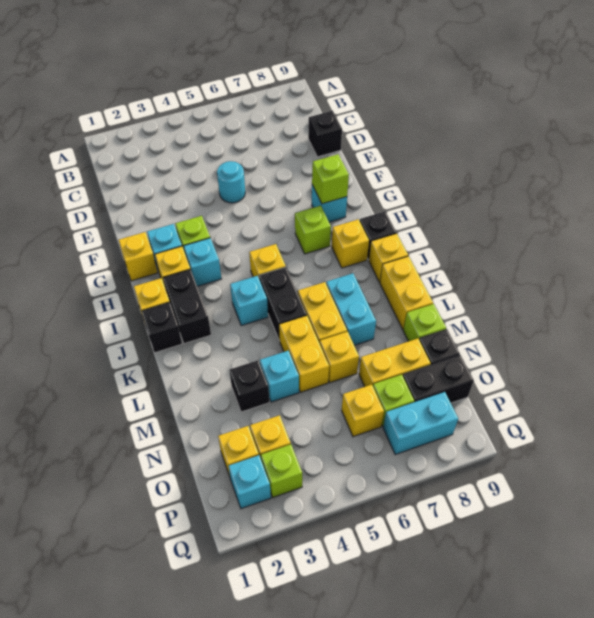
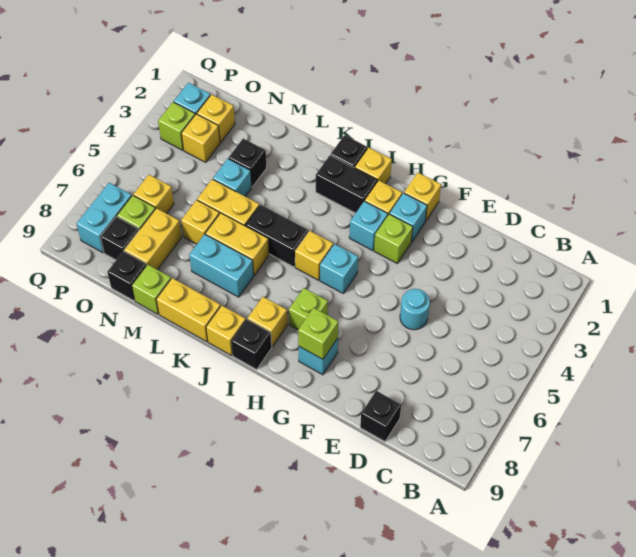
cyan brick J4 level 1 -> cyan brick H5 level 1
black brick O8:O9 level 1 -> black brick O8 level 1

